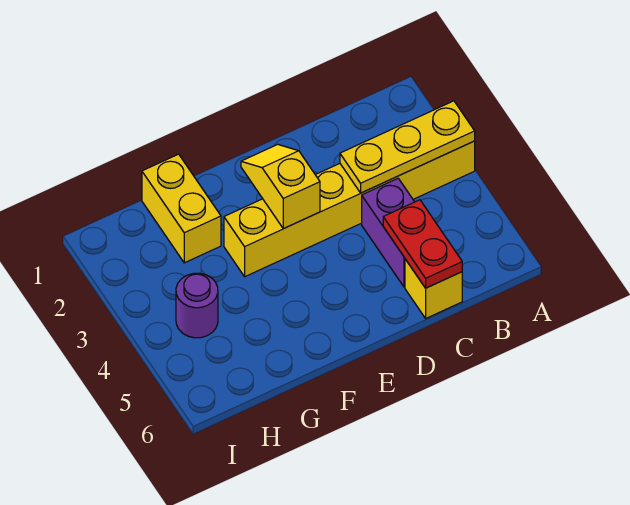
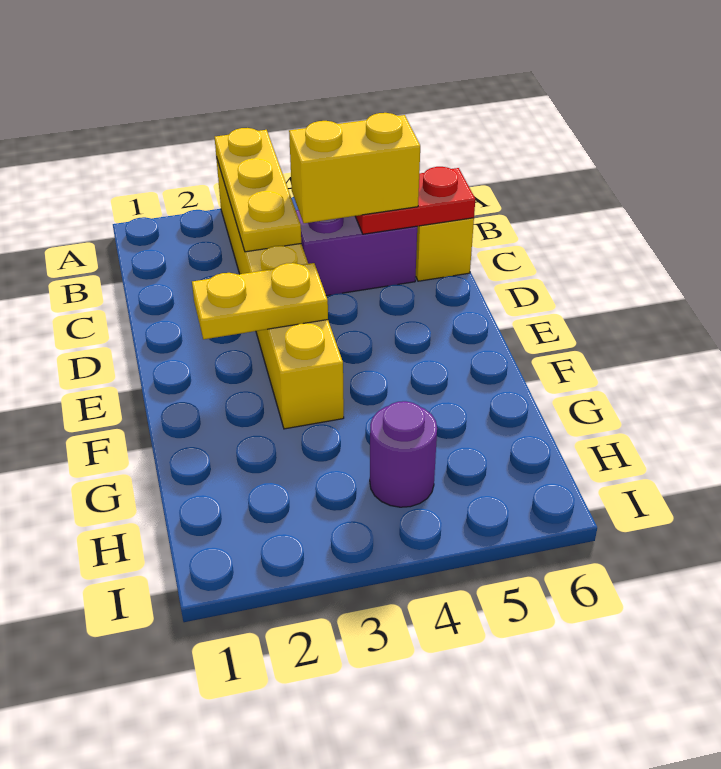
yellow slope E2:E3 level 2 top 3 -> yellow plate E2:E3 level 2
yellow brick G1:G2 level 1 -> yellow brick C4:C5 level 3

